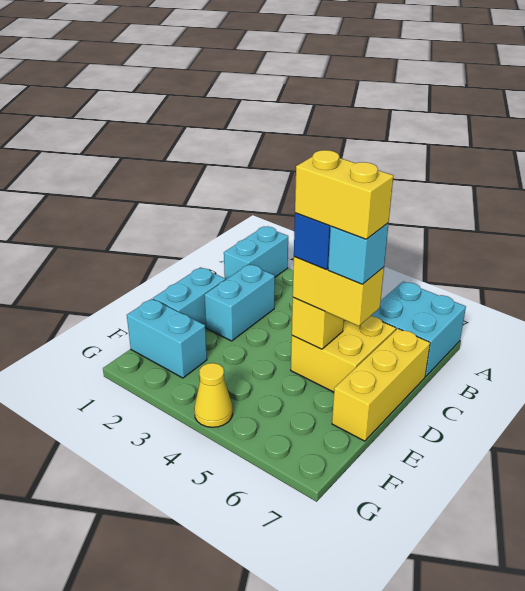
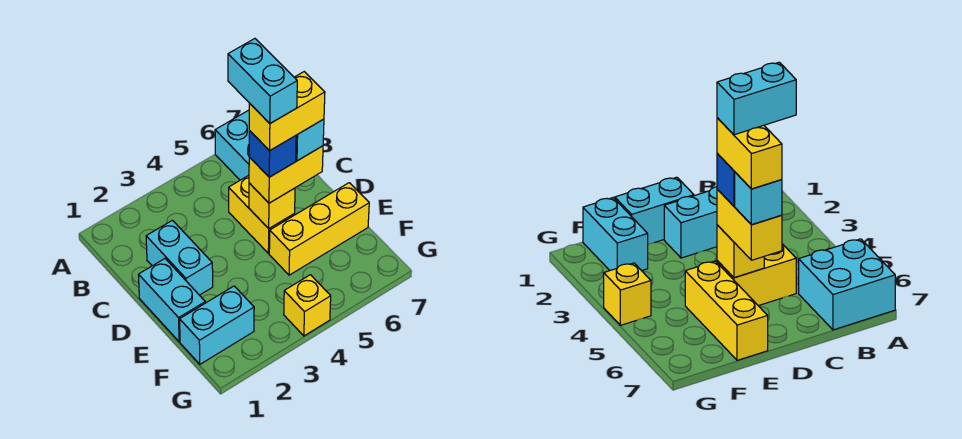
cyan brick A1:B1 level 1 -> cyan brick C5:D5 level 6
yellow brick C5:D6 level 1 -> yellow brick C5:D5 level 1
yellow brick C7:E7 level 1 -> yellow brick E5:E7 level 1
yellow cone G4 level 1 -> yellow brick G4 level 1

